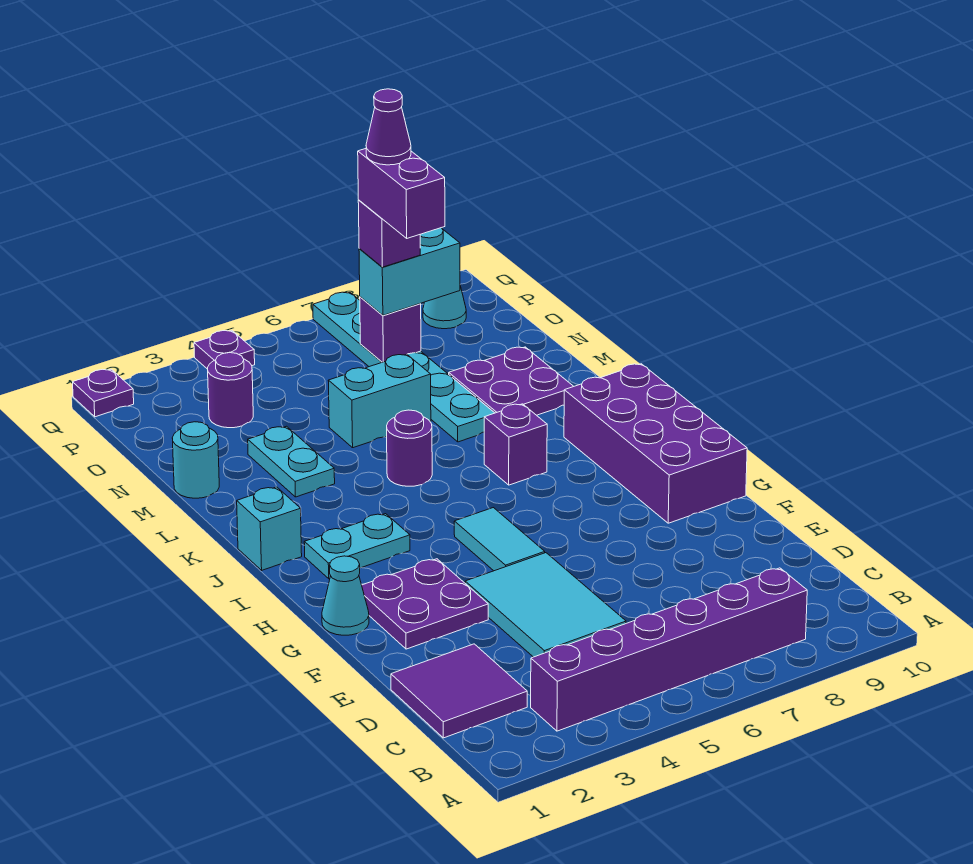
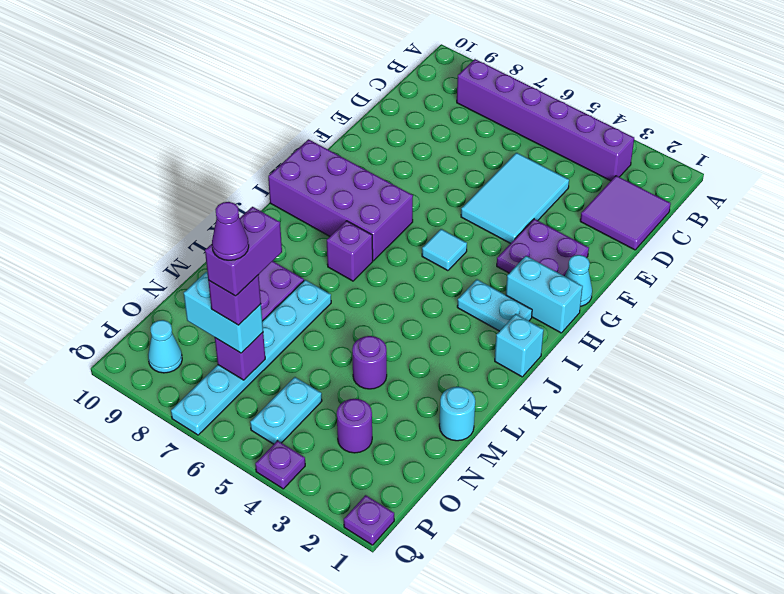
cyan tile G5:H5 level 1 -> cyan tile H5 level 1
purple brick G9:J10 level 1 -> purple brick H7:I10 level 1
purple round brick K5 level 1 -> purple round brick M4 level 1
cyan plate L3:M3 level 1 -> cyan plate O5:P5 level 1
cyan brick M5:M6 level 1 -> cyan brick H1:H2 level 1

